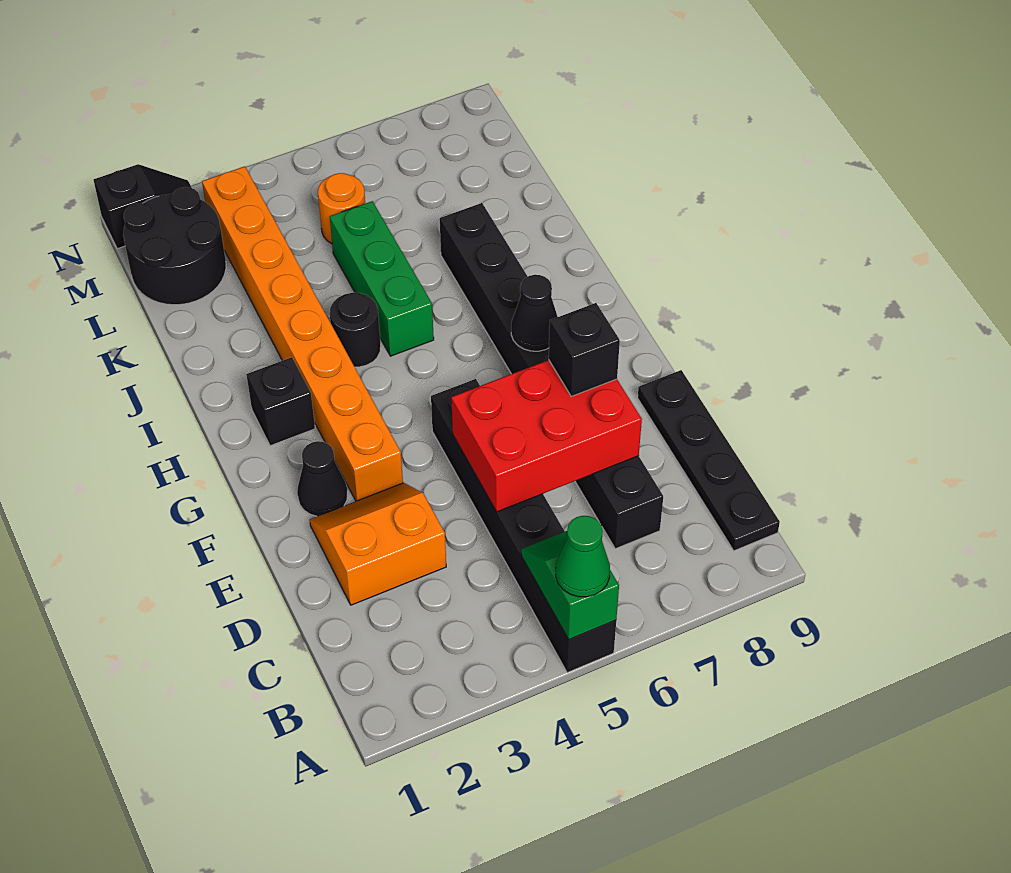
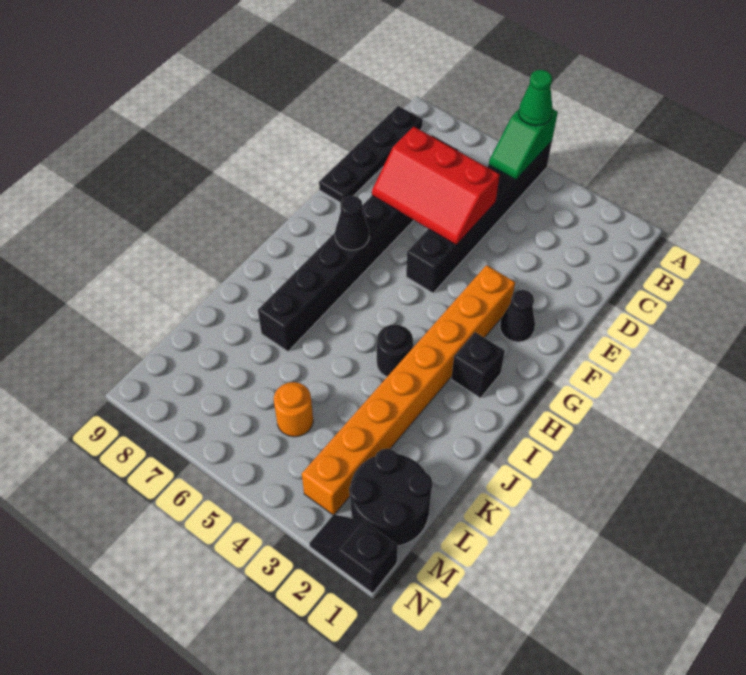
orange slope D2:E3 level 1 top D -> none
red brick D5:E7 level 2 -> red slope D5:E7 level 2 top D
black brick E7 level 3 -> none
green brick I5:K5 level 1 -> none

